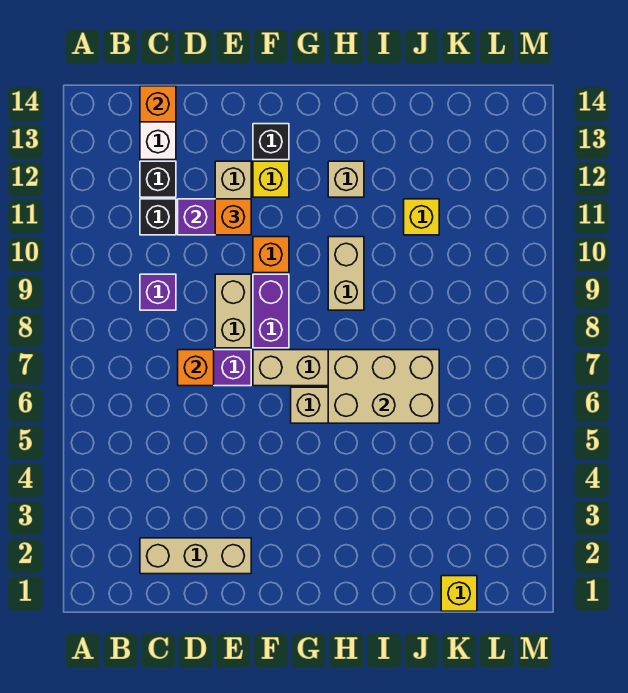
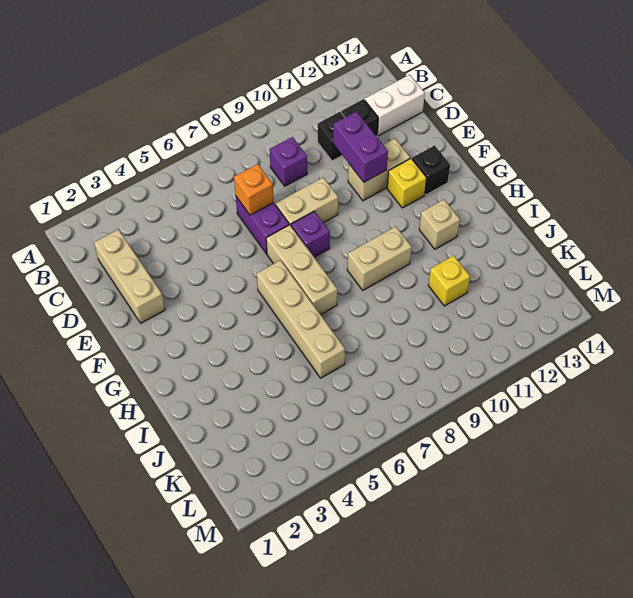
orange brick C14 level 2 -> none
orange brick E11 level 3 -> none
purple brick F8:F9 level 1 -> purple brick F8 level 1
orange brick F10 level 1 -> none
tan brick H6:J7 level 2 -> none
yellow brick K1 level 1 -> none

